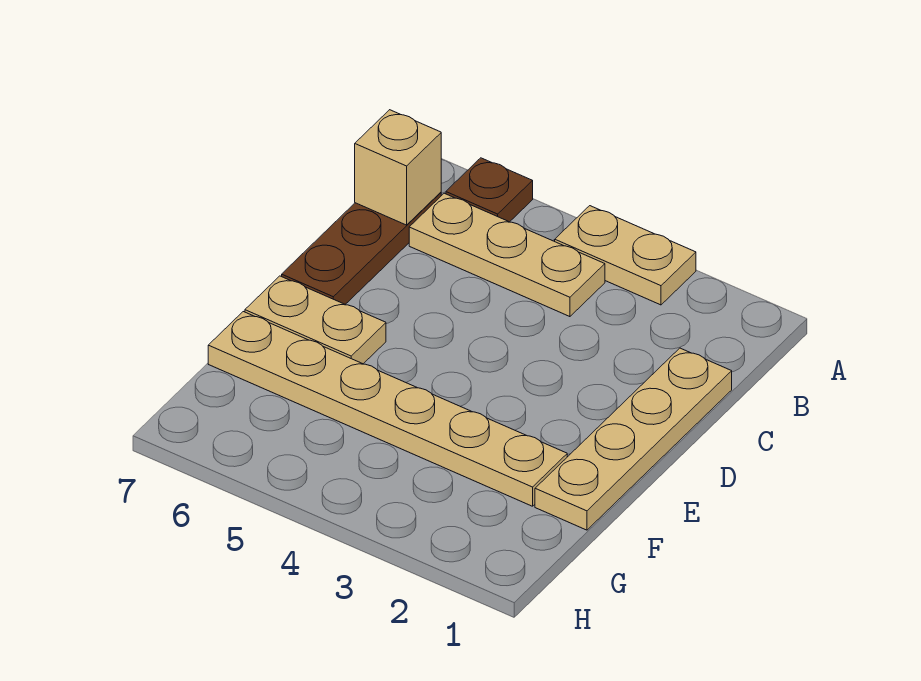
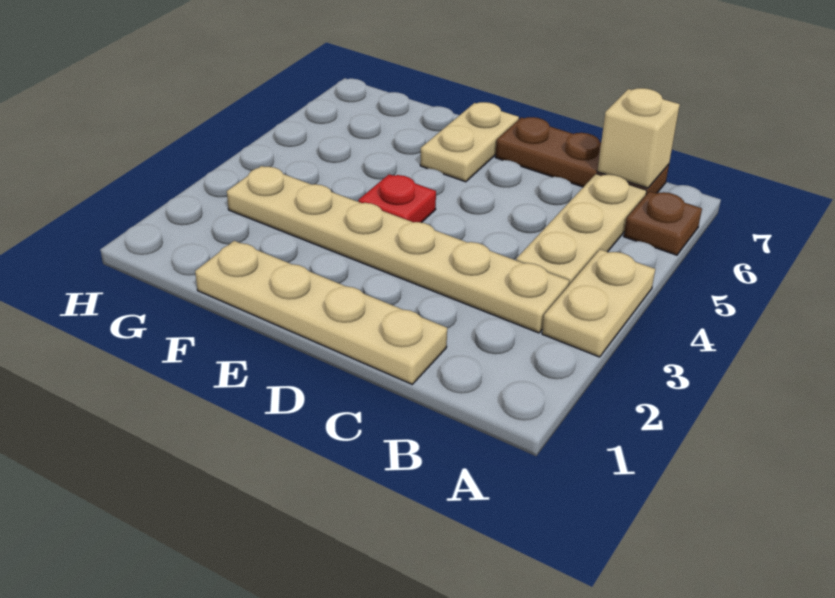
none -> red plate E4 level 1
tan plate F2:F7 level 1 -> tan plate B3:G3 level 1

